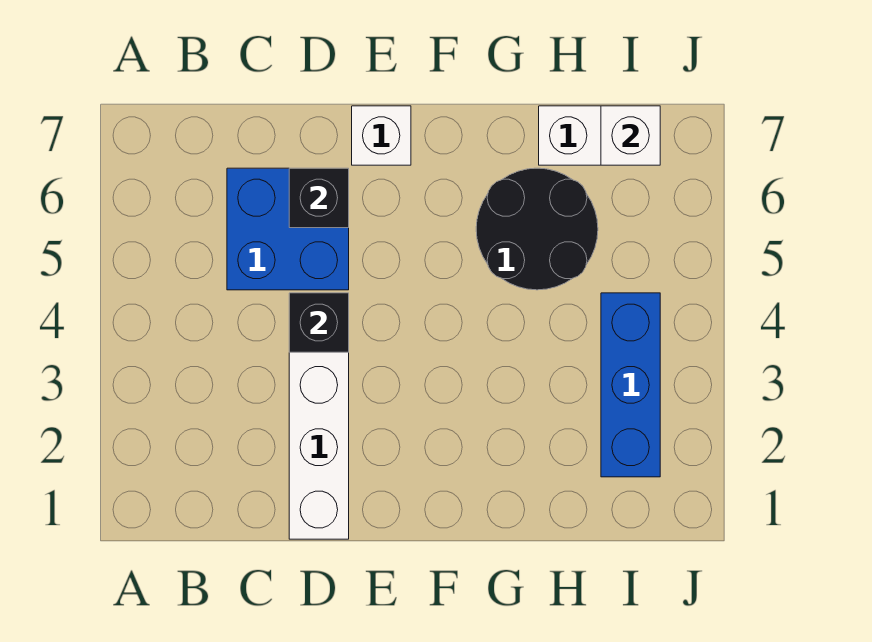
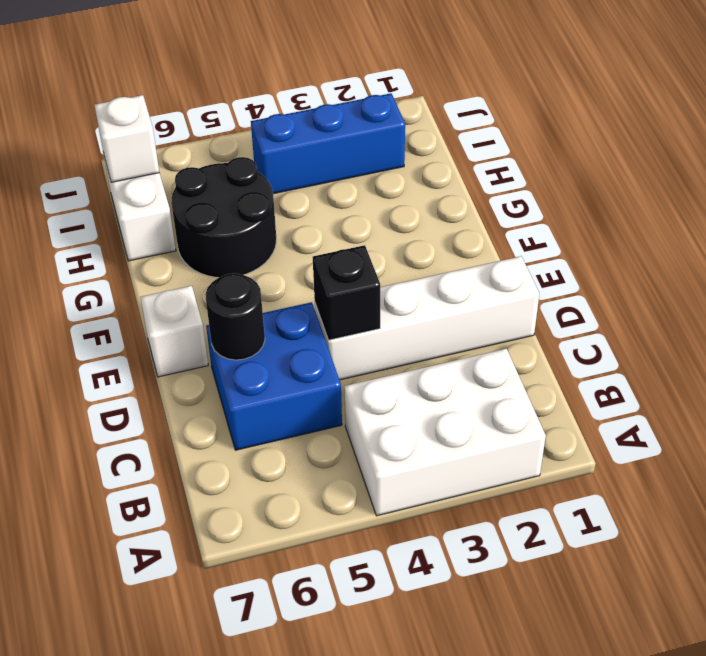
none -> white brick A2:B4 level 1
black brick D6 level 2 -> black round brick D6 level 2

